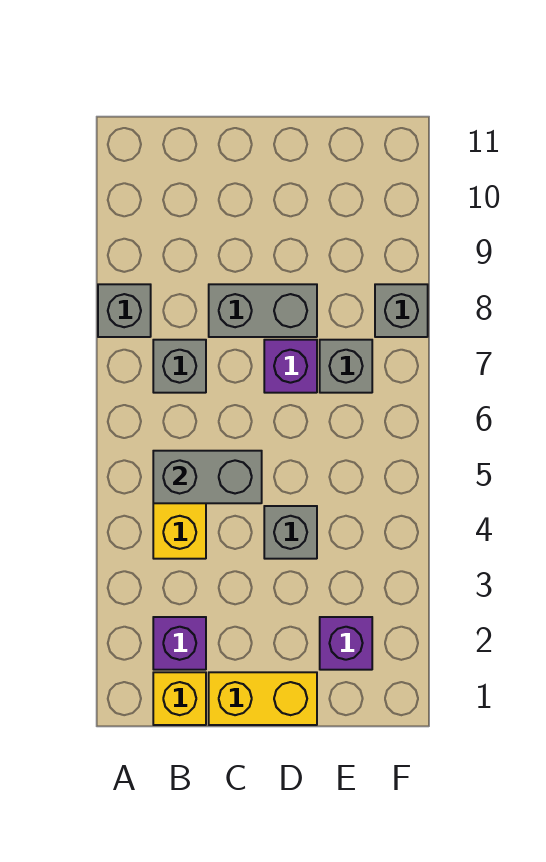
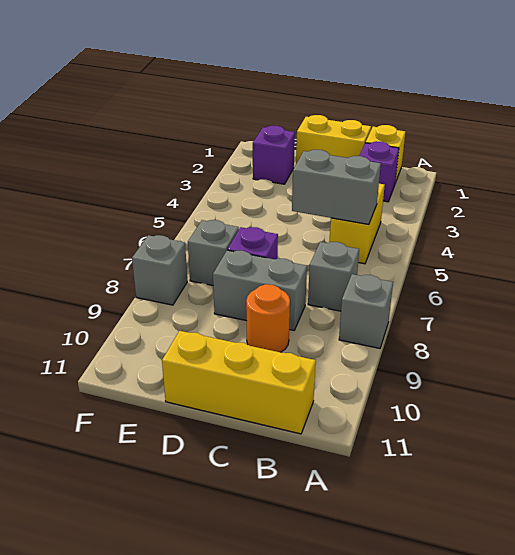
none -> yellow brick B11:D11 level 1
none -> orange round brick C9 level 1
grey brick D4 level 1 -> none

